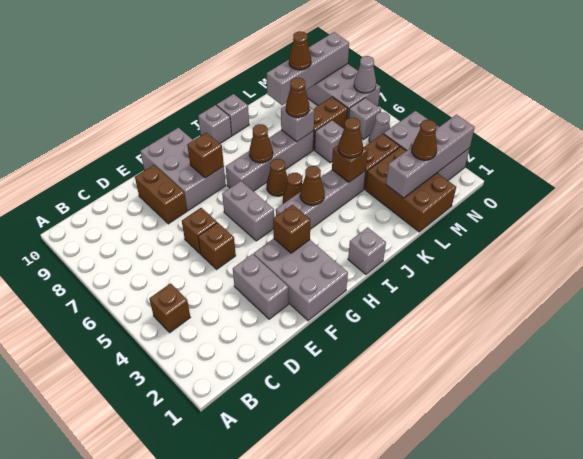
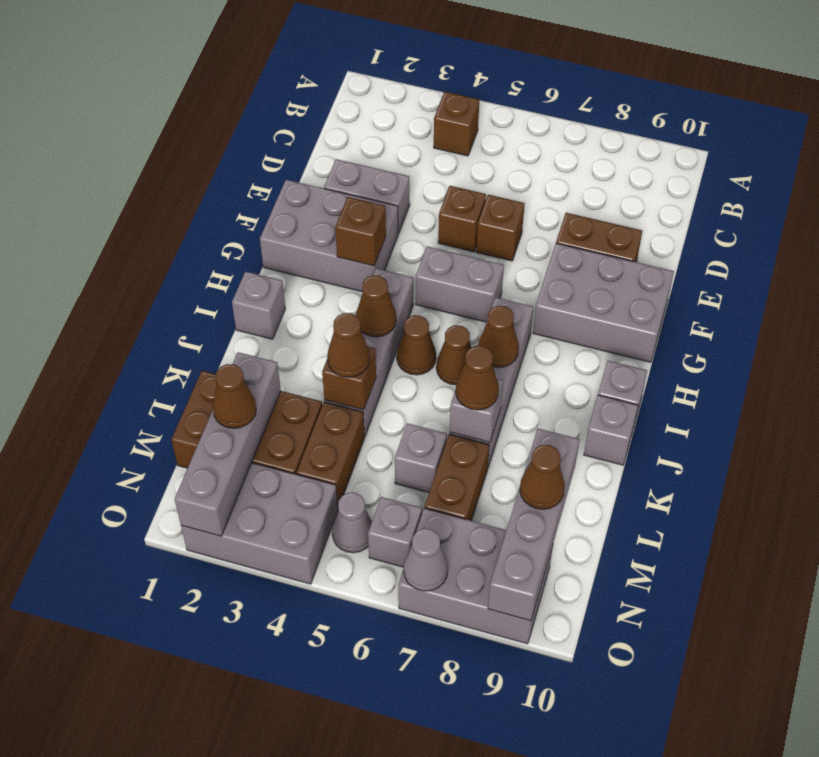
brown brick G8 level 2 -> none

